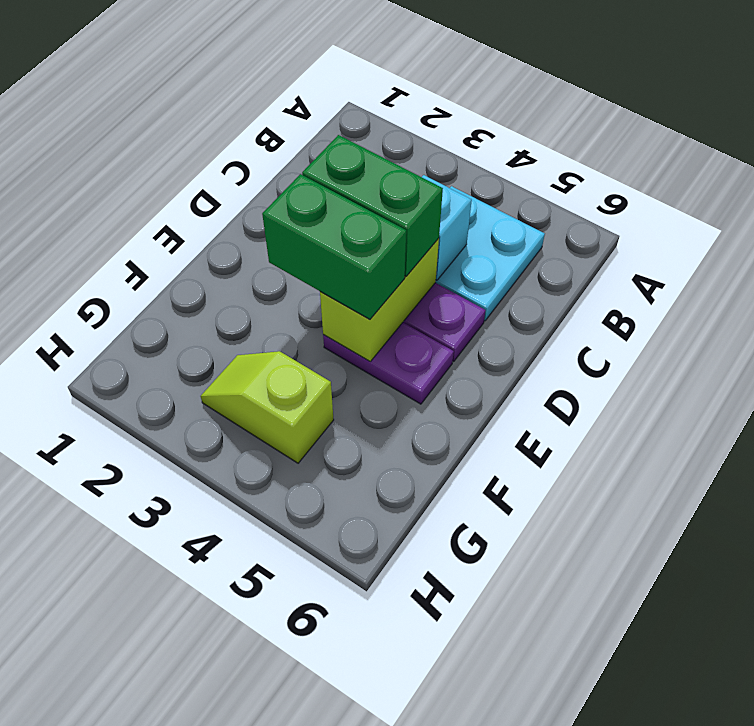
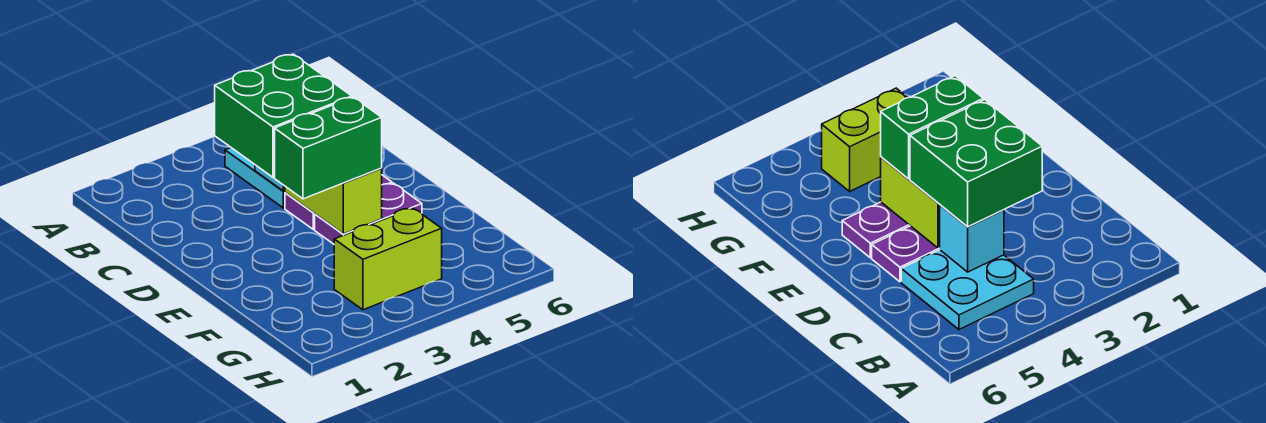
green brick D3:D4 level 3 -> green brick C3:D4 level 3
lime slope G3:G4 level 1 top 4 -> lime brick G3:G4 level 1

